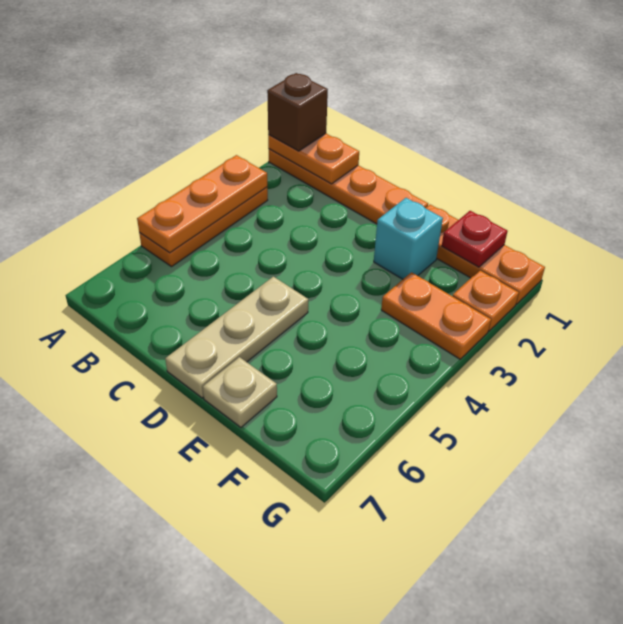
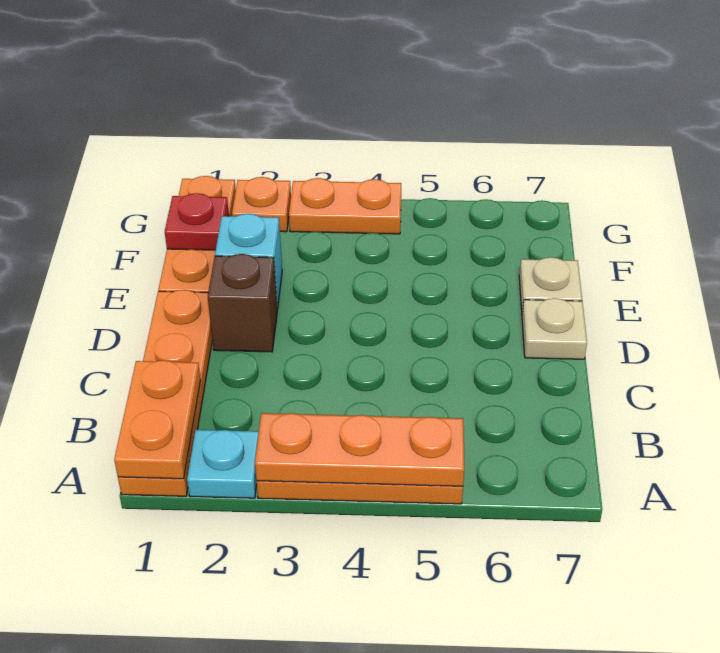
brown brick A1 level 3 -> brown brick D2 level 1
none -> cyan plate A2 level 1
tan plate D5:D7 level 1 -> tan plate D7 level 1
orange plate F3:G3 level 1 -> orange plate G3:G4 level 1

